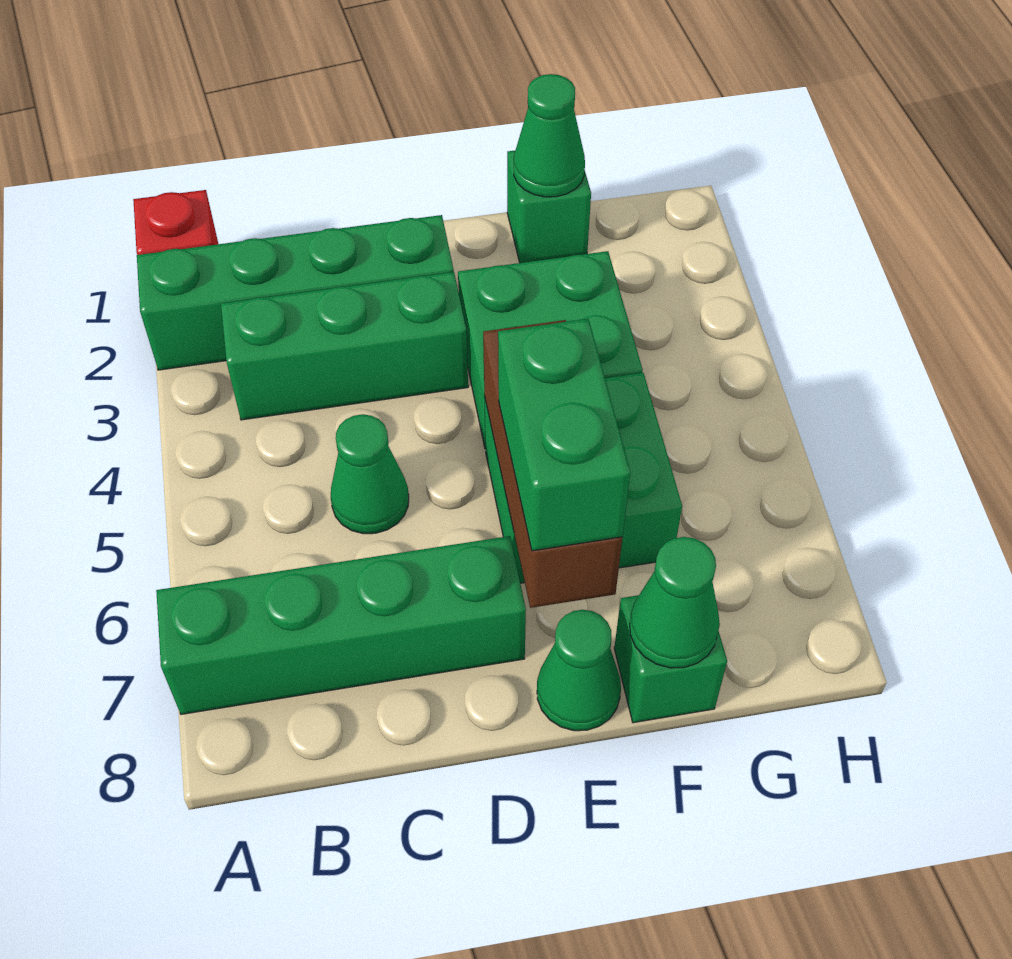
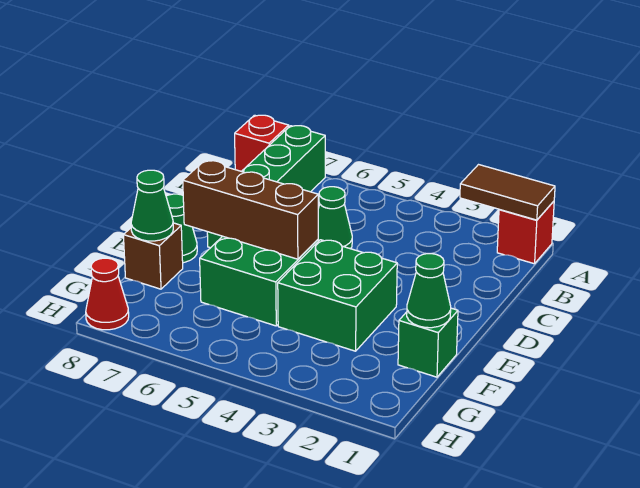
none -> brown tile A1:A2 level 2
green brick A2:D2 level 1 -> none
none -> red brick A8 level 1
green brick B3:D3 level 1 -> none
green brick E6:E7 level 3 -> none
green brick F8 level 1 -> brown brick F8 level 1
none -> red cone H8 level 1

